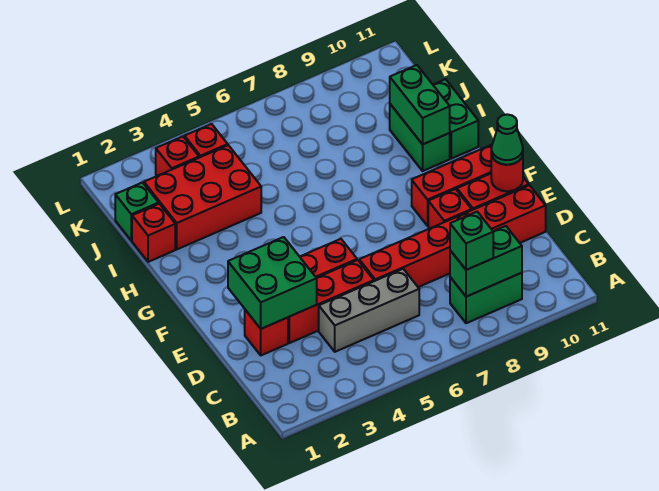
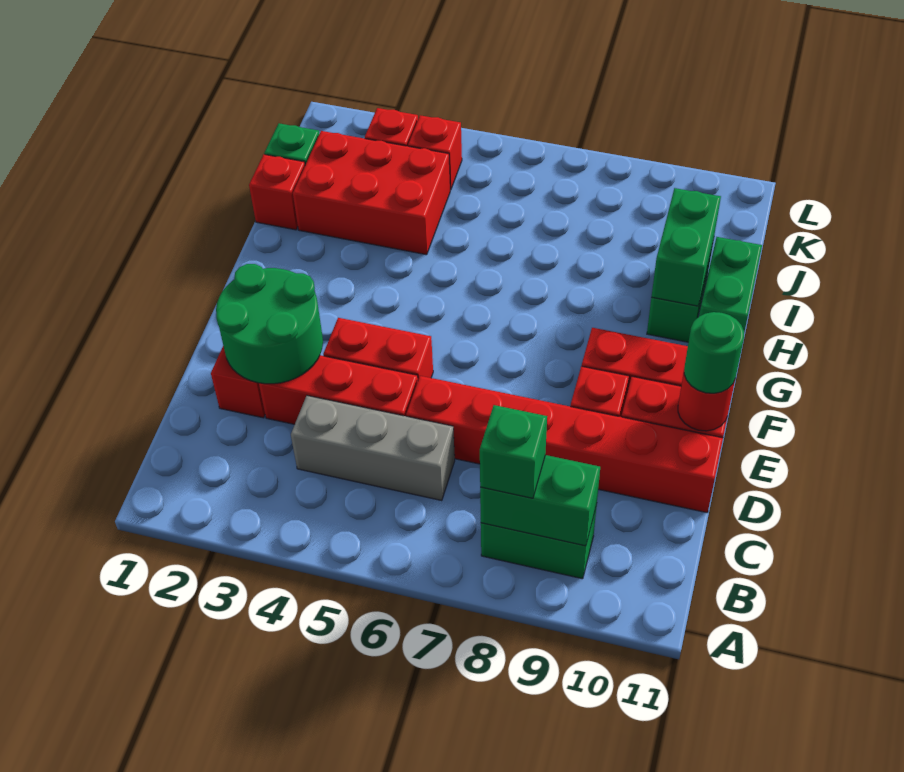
green brick D2:E3 level 2 -> green round brick D2:E3 level 2
green cone E11 level 3 -> green round brick E11 level 3

